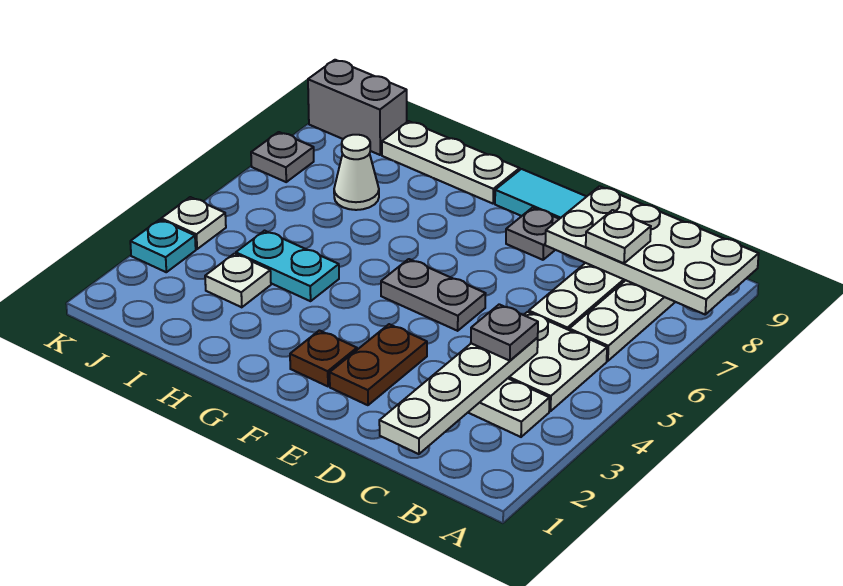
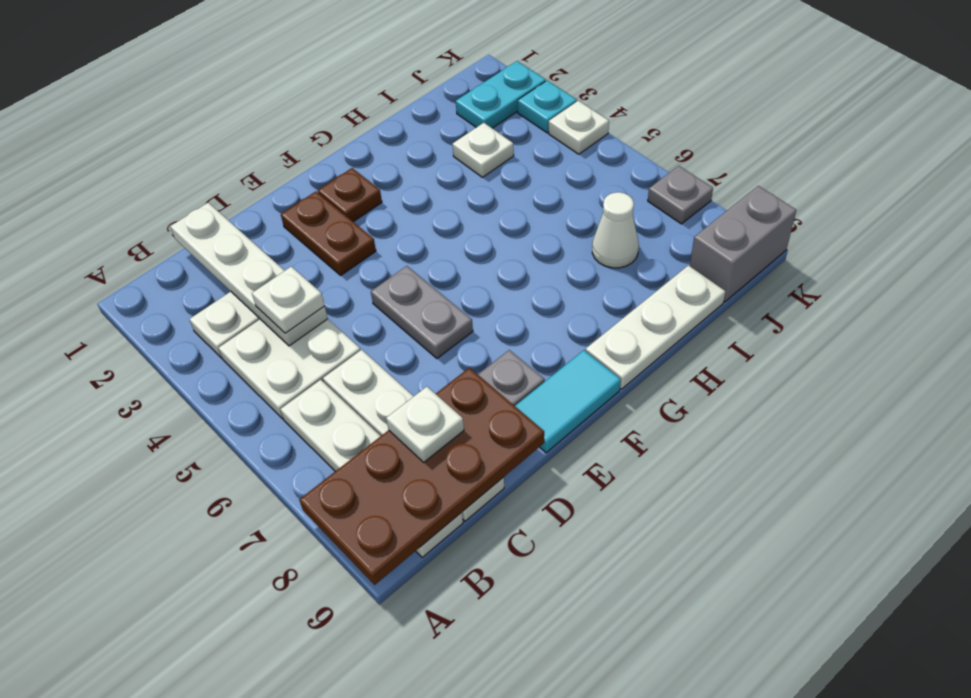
white plate A8:D9 level 2 -> brown plate A8:D9 level 2
grey plate C4 level 3 -> white plate C4 level 3
grey plate E5:F5 level 1 -> grey plate E5:E6 level 1
cyan plate H4:I4 level 1 -> cyan plate J2:K2 level 1

